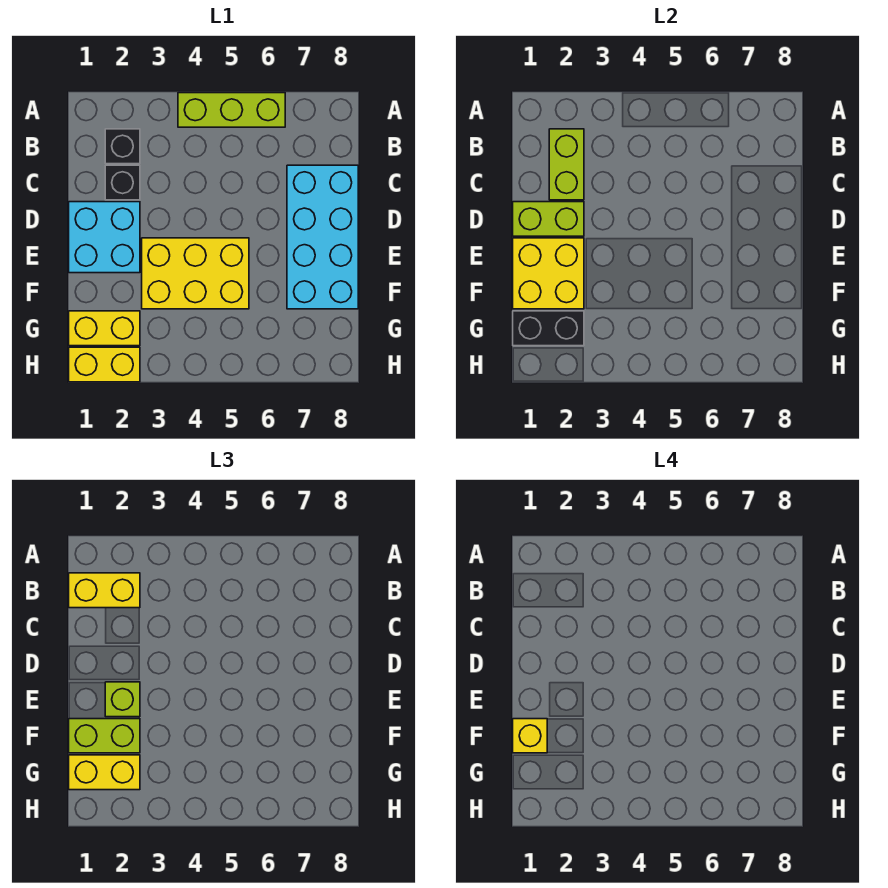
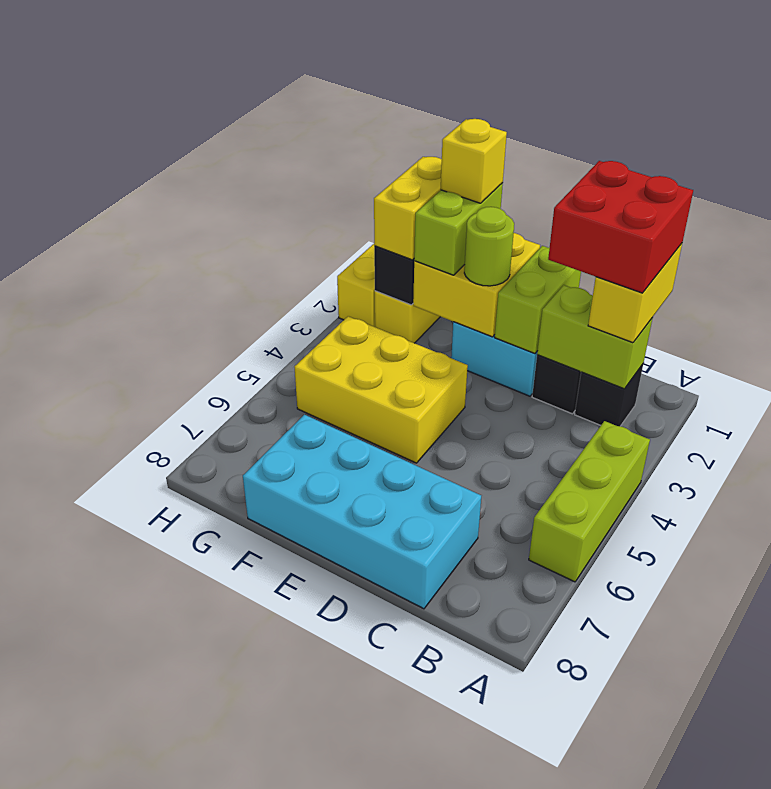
none -> red brick B1:C2 level 4
lime brick E2 level 3 -> lime round brick E2 level 3
yellow brick E3:F5 level 1 -> yellow brick E4:G5 level 1

